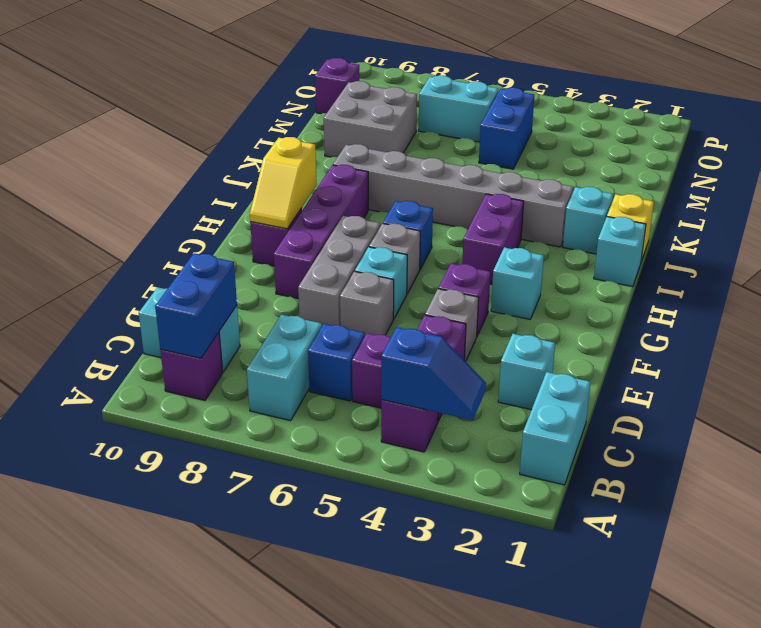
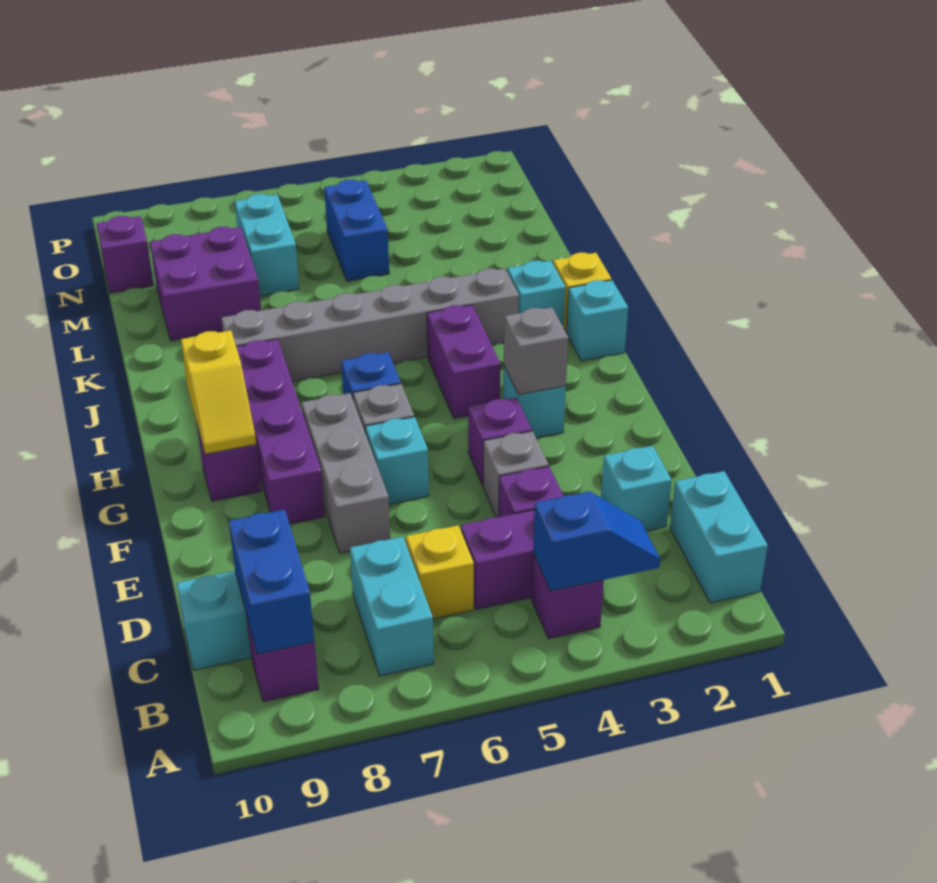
blue brick C6 level 1 -> yellow brick C6 level 1
grey brick E6 level 1 -> grey brick G3 level 2
grey brick L8:M9 level 1 -> purple brick L8:M9 level 1
cyan brick N6:N7 level 1 -> cyan brick M7:N7 level 1

